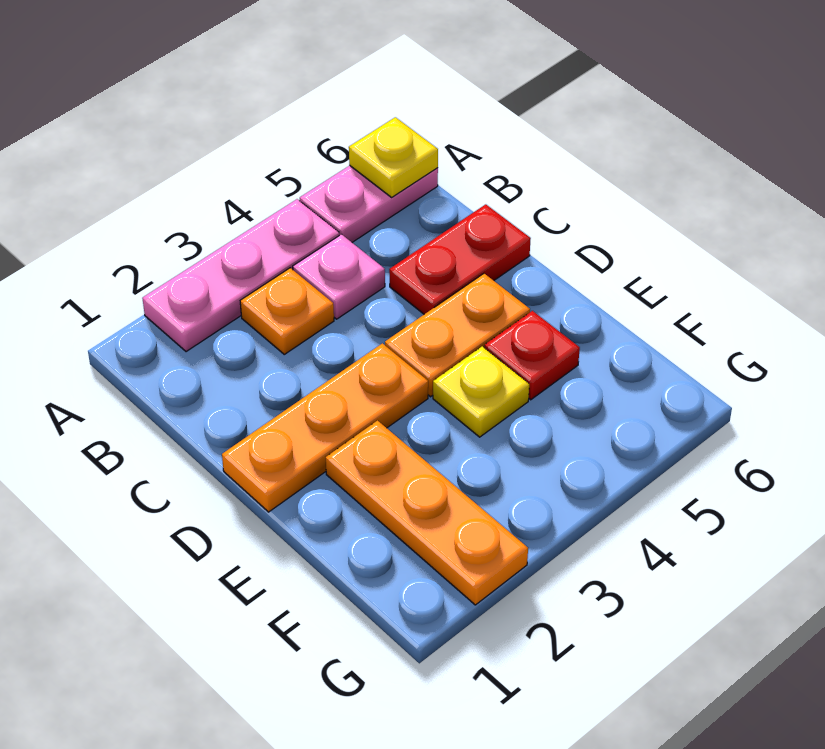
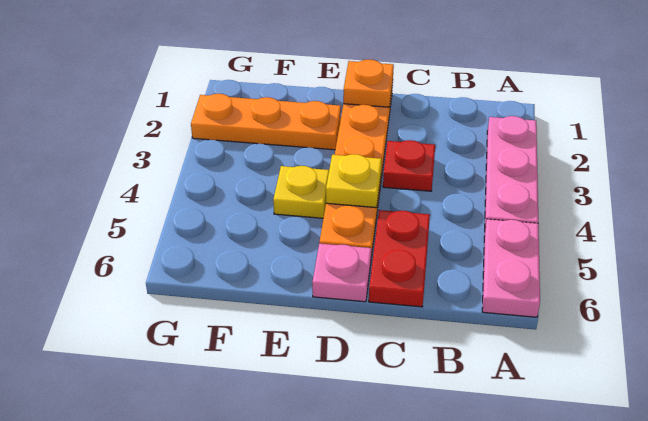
yellow plate A6 level 2 -> yellow plate D4 level 2
orange plate B3 level 1 -> orange plate D1 level 2
pink plate B4 level 1 -> pink plate D6 level 1
red plate E5 level 1 -> red plate C3 level 1

